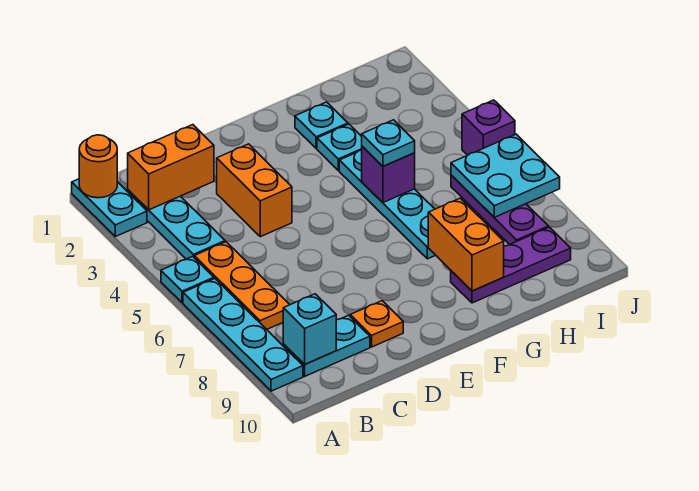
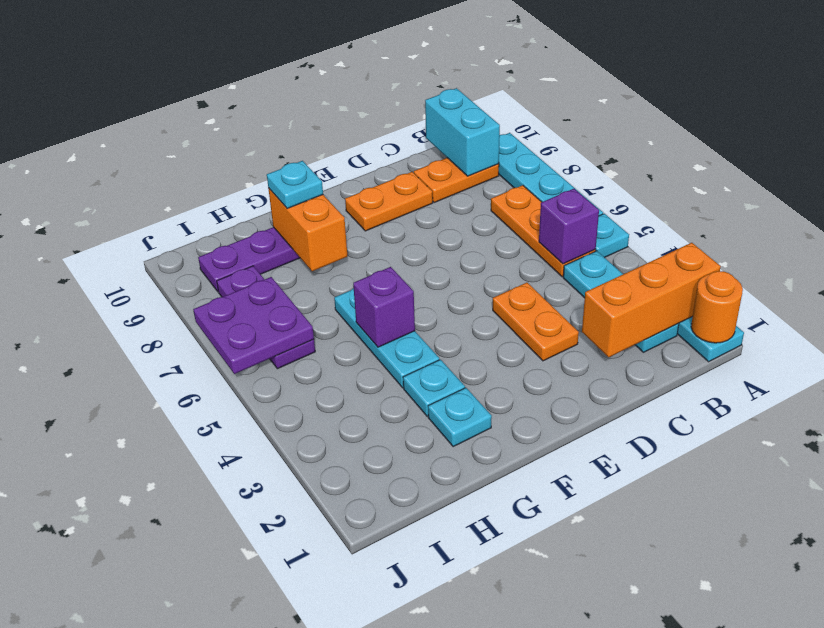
orange brick B2:C2 level 2 -> orange brick A2:C2 level 2
cyan plate B9:C9 level 1 -> orange plate B9:C9 level 1
cyan brick B9 level 2 -> cyan brick B9:B10 level 2
orange brick D3:D4 level 1 -> orange plate D3:D4 level 1
orange plate D9 level 1 -> orange plate D9:E9 level 1
cyan plate G4:G7 level 1 -> cyan plate G4:G6 level 1
cyan plate G5 level 3 -> cyan plate G9 level 3
cyan plate I6:J7 level 2 -> purple plate I6:J7 level 2
purple brick J5 level 1 -> purple brick B5 level 2

